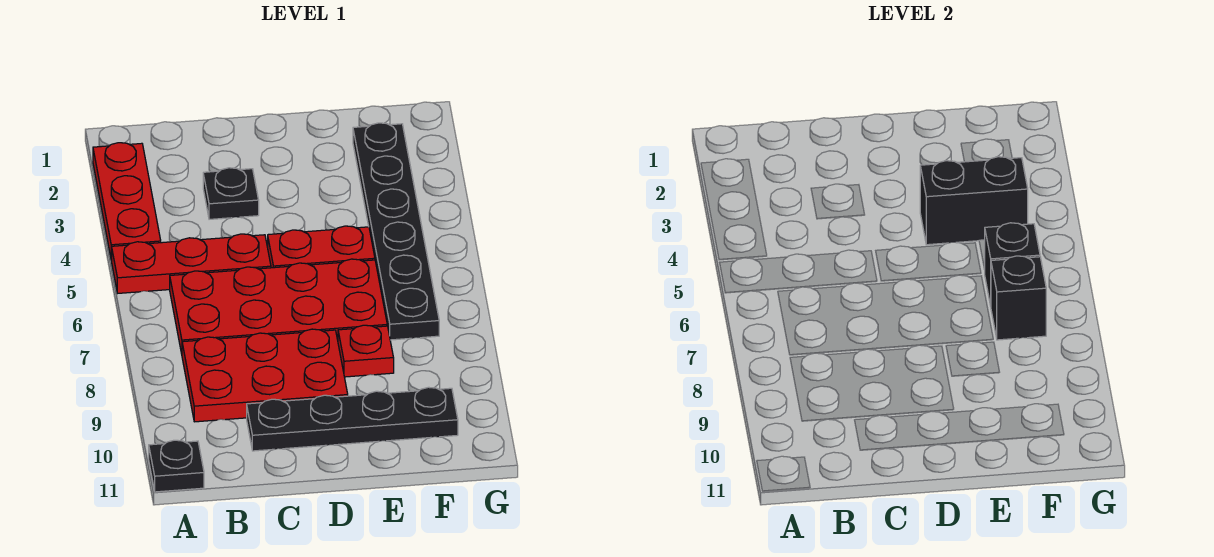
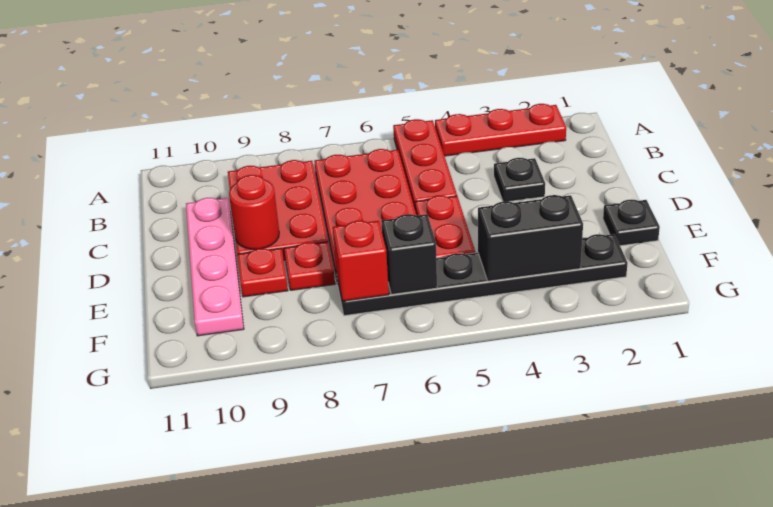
black plate A11 level 1 -> black plate E1 level 1
black plate C10:F10 level 1 -> pink plate C10:F10 level 1
none -> red round brick D9 level 2
black brick E4:F4 level 2 -> black brick F3:F4 level 2
none -> red plate E9 level 1
black brick F7 level 2 -> red brick F7 level 2

